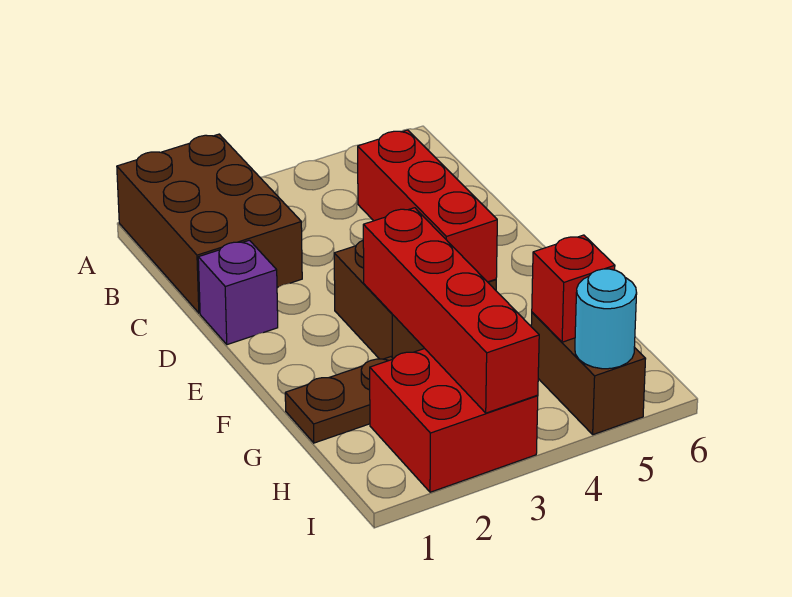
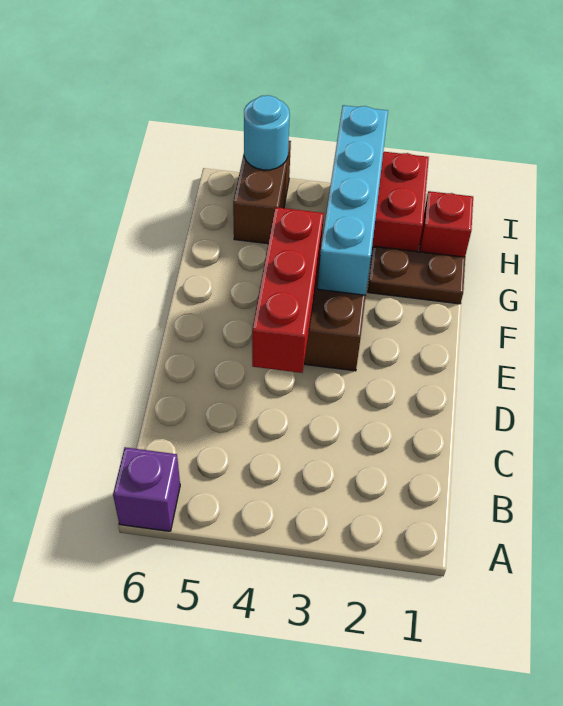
brown brick A1:C2 level 1 -> none
purple brick D1 level 1 -> purple brick A6 level 1
red brick F3:I3 level 2 -> cyan brick F3:I3 level 2
red brick H5 level 2 -> red brick H1 level 1

